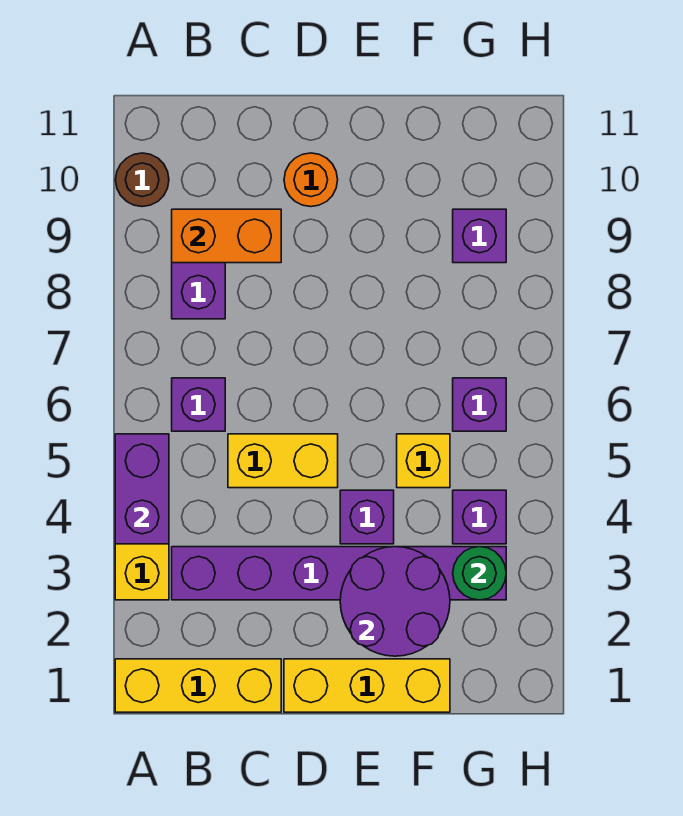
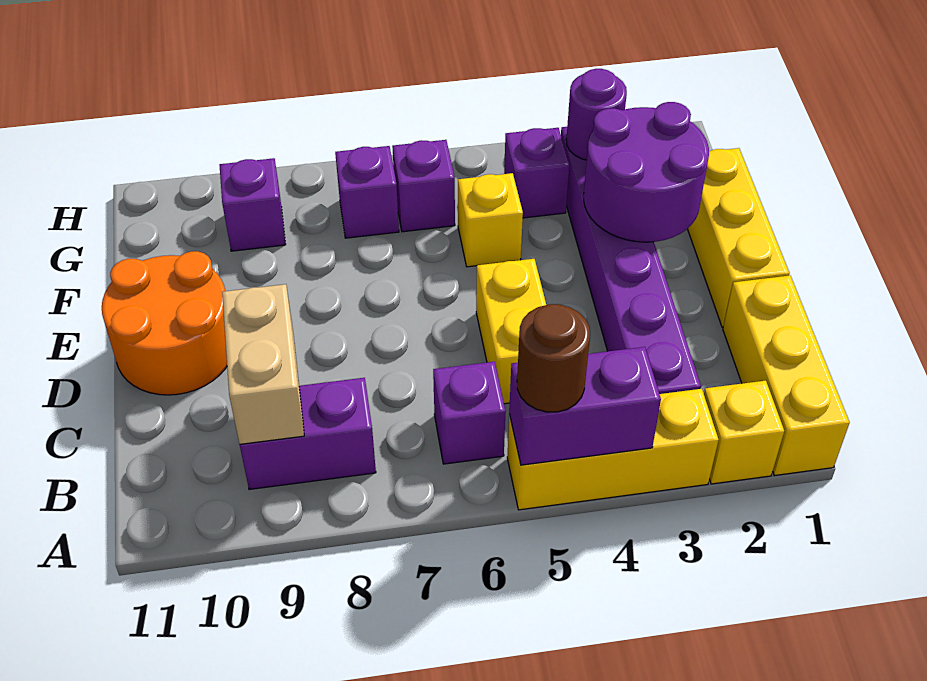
none -> yellow brick A2 level 1
brown round brick A10 level 1 -> brown round brick A5 level 3
orange brick B9:C9 level 2 -> tan brick B9:C9 level 2
orange round brick D10 level 1 -> orange round brick D10:E11 level 1
purple brick E4 level 1 -> purple brick G7 level 1
green round brick G3 level 2 -> purple round brick G3 level 2

